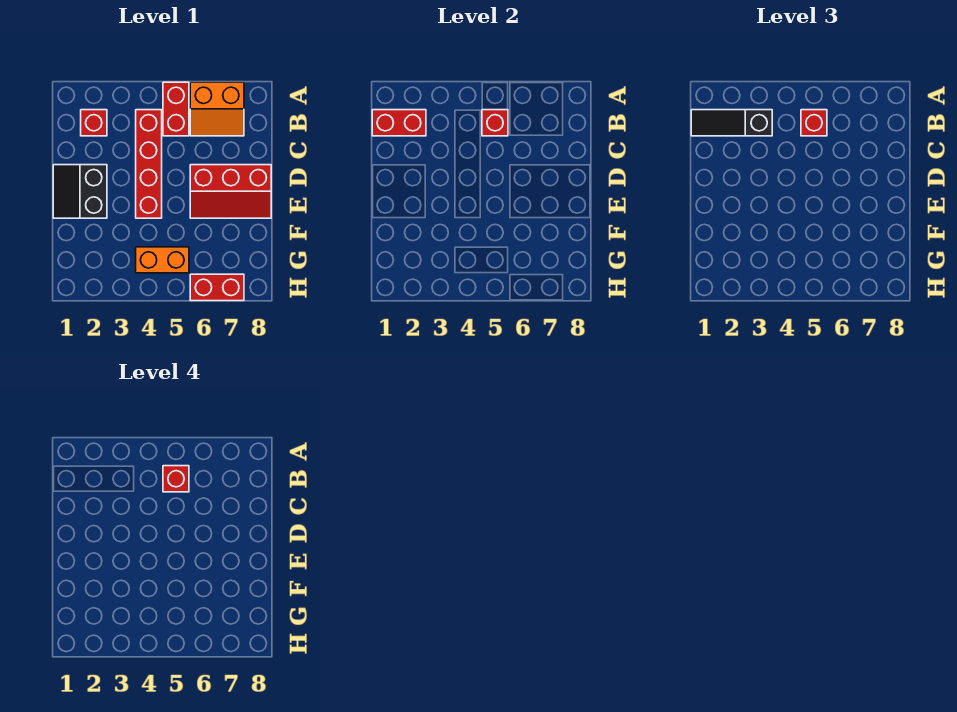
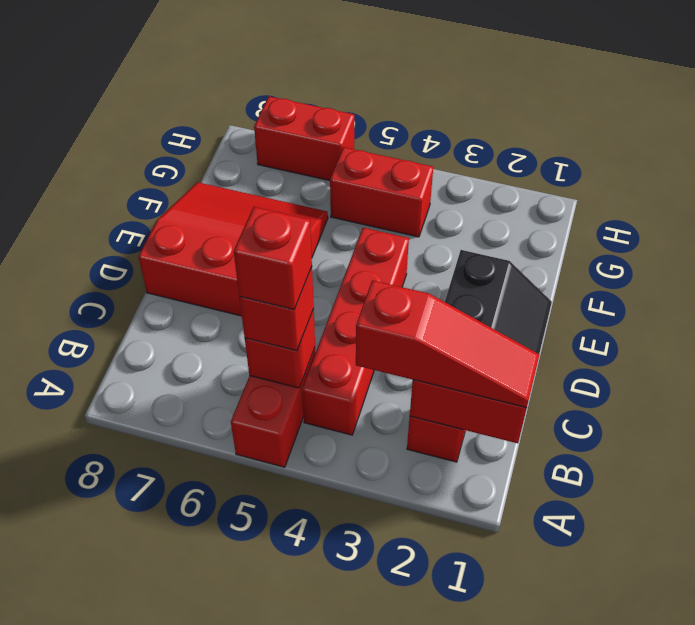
orange slope A6:B7 level 1 top A -> none
black slope B1:B3 level 3 top 3 -> red slope B1:B3 level 3 top 3
red slope D6:E8 level 1 top D -> red slope D6:F8 level 1 top D
orange brick G4:G5 level 1 -> red brick G4:G5 level 1

